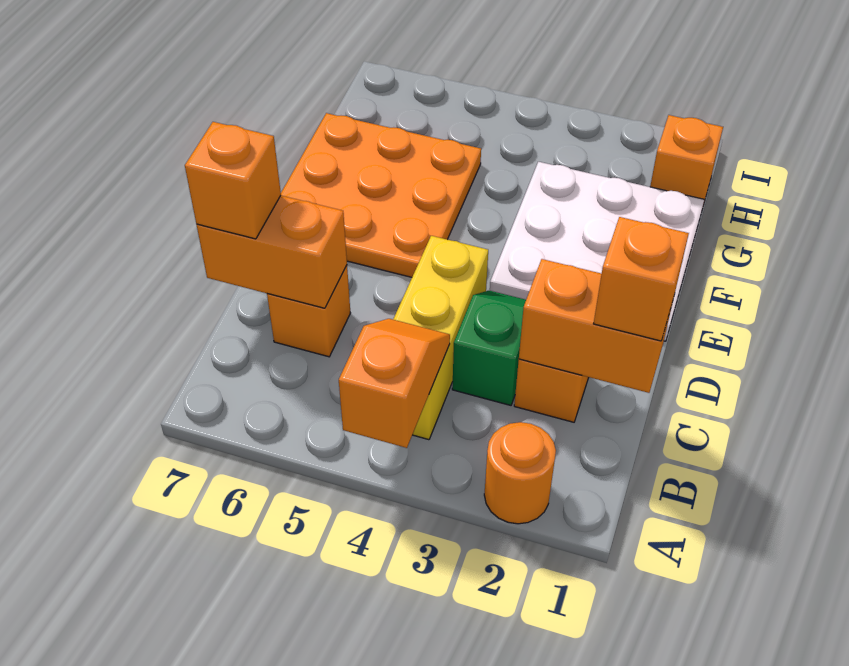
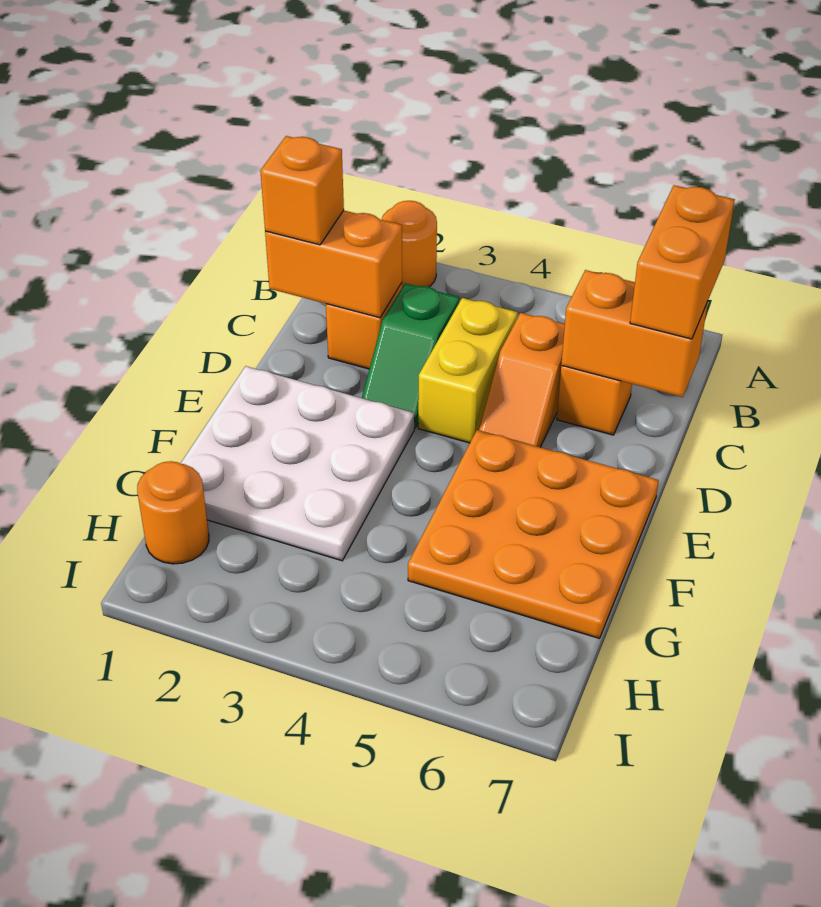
orange slope A4:B4 level 2 top A -> orange slope C5:D5 level 1 top C
yellow brick B4:D4 level 1 -> yellow brick C4:D4 level 1
orange brick C7 level 3 -> orange brick B7:C7 level 3
orange brick H1 level 1 -> orange round brick H1 level 1

